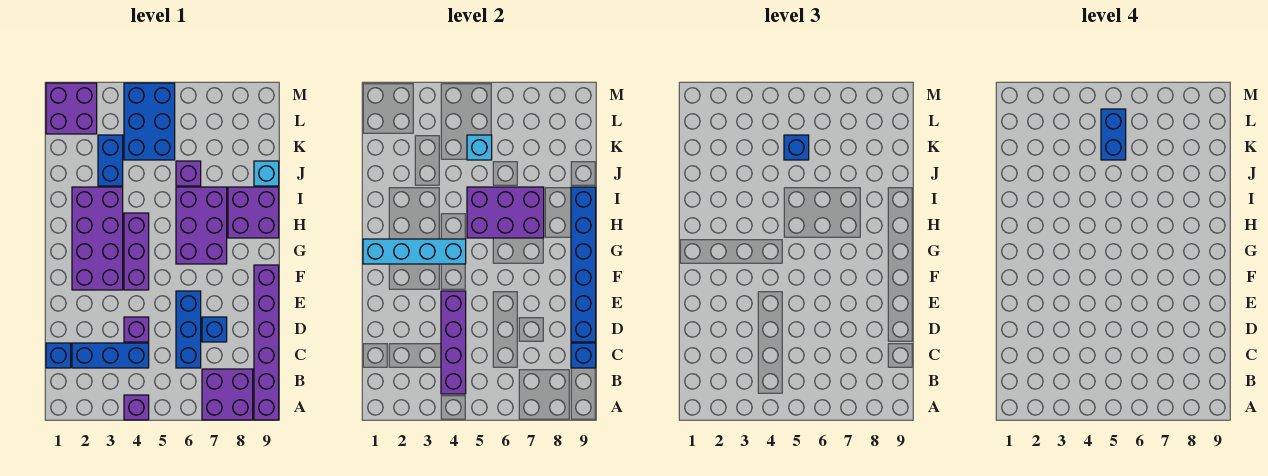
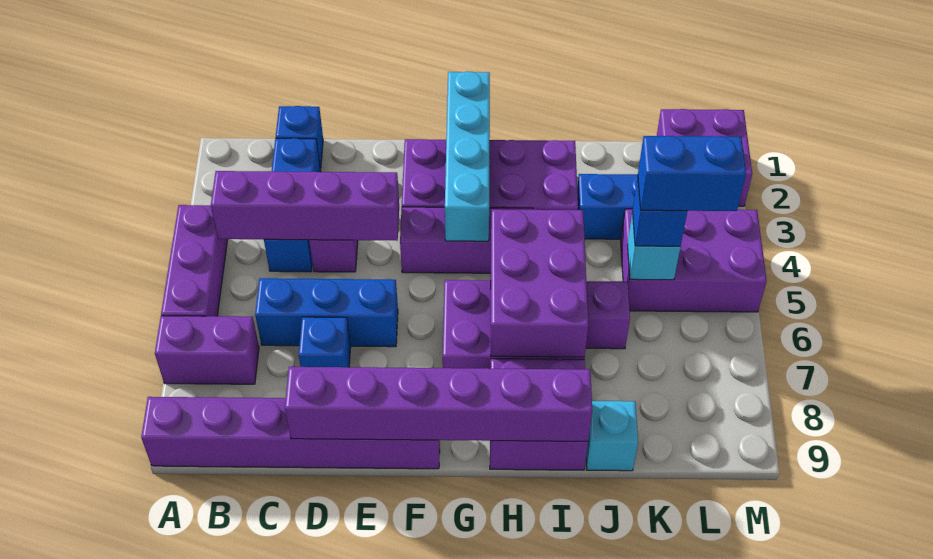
purple brick A4 level 1 -> purple brick A4:A6 level 1
purple brick A7:B8 level 1 -> purple brick A7:B7 level 1
blue brick C9 level 2 -> none
blue brick D9:I9 level 2 -> purple brick D9:I9 level 2
blue brick K4:M5 level 1 -> purple brick K4:M5 level 1

